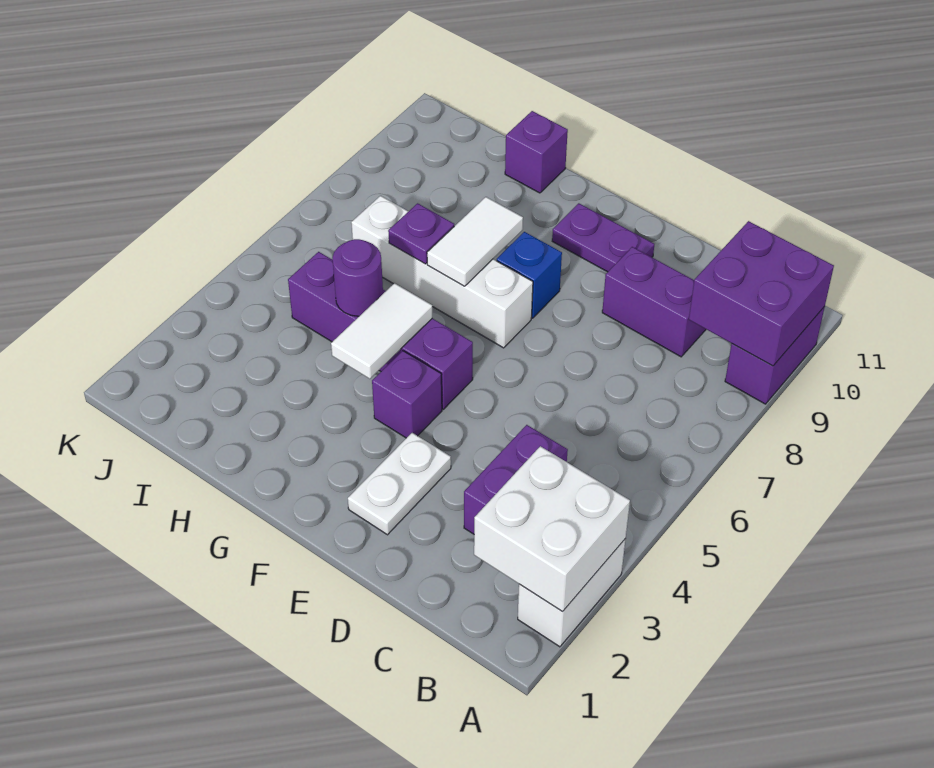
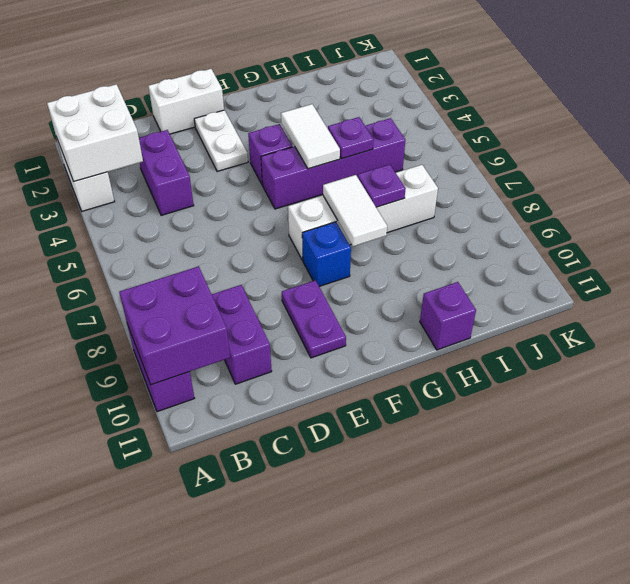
purple brick C9:D9 level 1 -> purple brick C9:C10 level 1
none -> white brick D1:E1 level 1
purple plate E10:F10 level 1 -> purple plate E9:E10 level 1
purple round brick H5 level 2 -> purple plate H5 level 2

